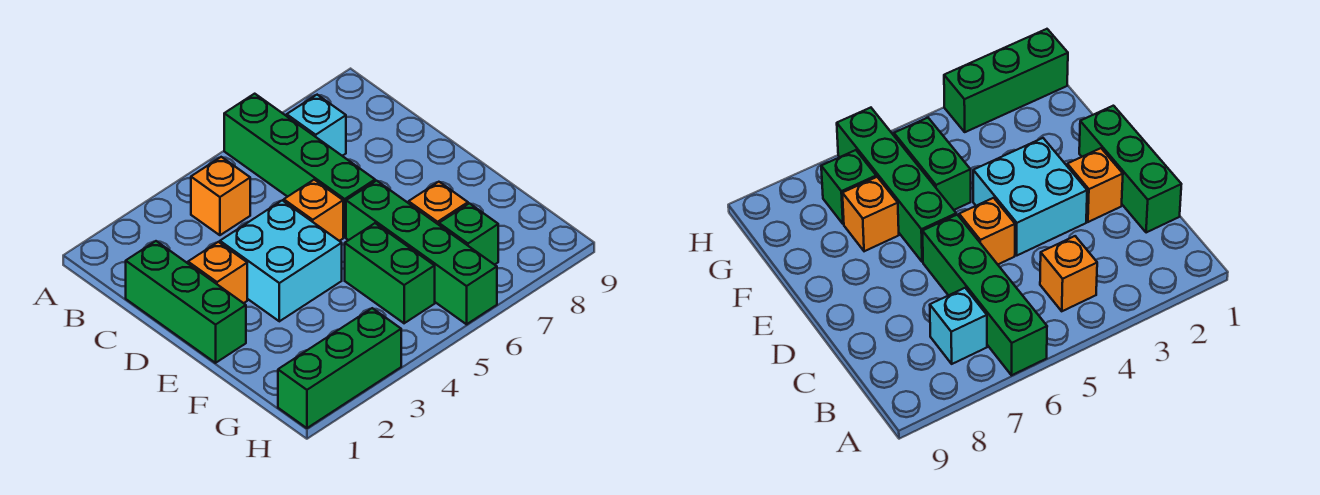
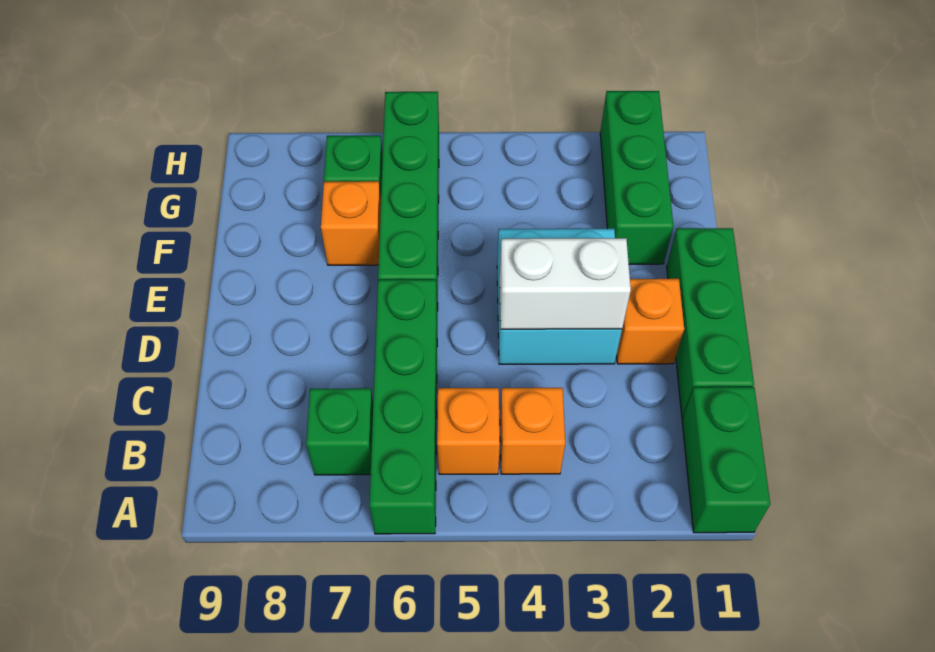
cyan brick B7 level 1 -> green brick B7 level 1
none -> white brick D3:D4 level 2
orange brick D5 level 1 -> orange brick B5 level 1
green brick F5:G5 level 1 -> green brick A1:B1 level 1
green brick H1:H3 level 1 -> green brick F2:H2 level 1

